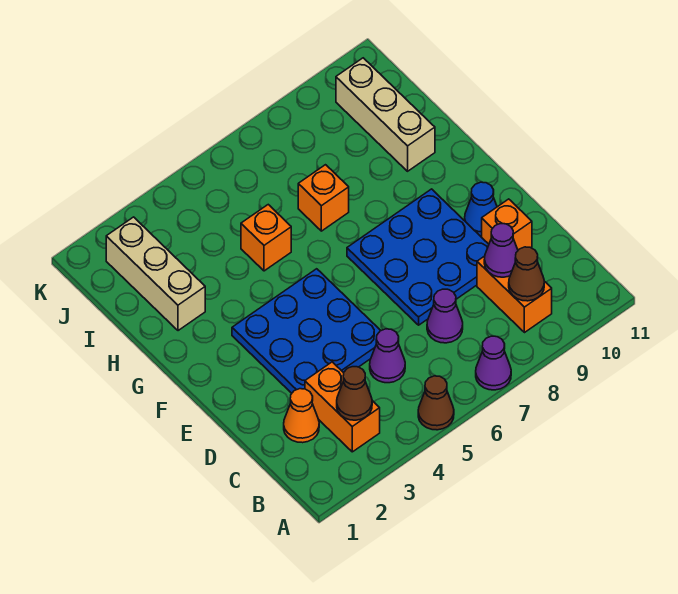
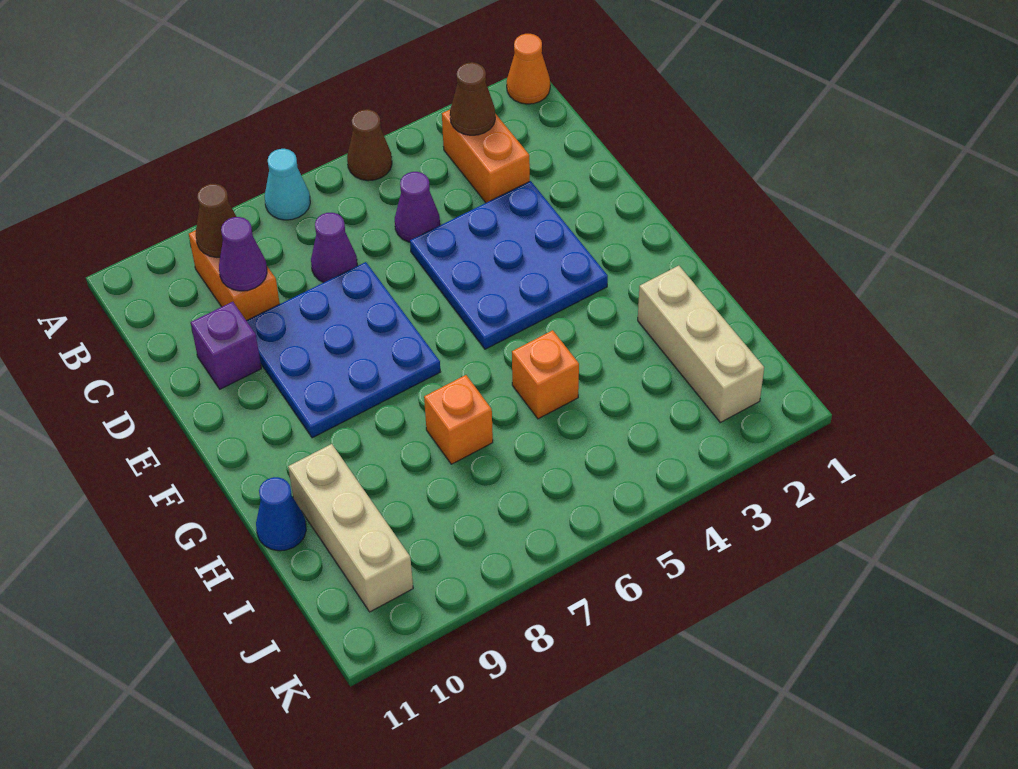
purple cone A7 level 1 -> cyan cone A7 level 1
orange cone C2 level 1 -> orange cone A1 level 1
orange brick D10 level 1 -> purple brick D10 level 1
blue cone E10 level 1 -> blue cone H11 level 1

